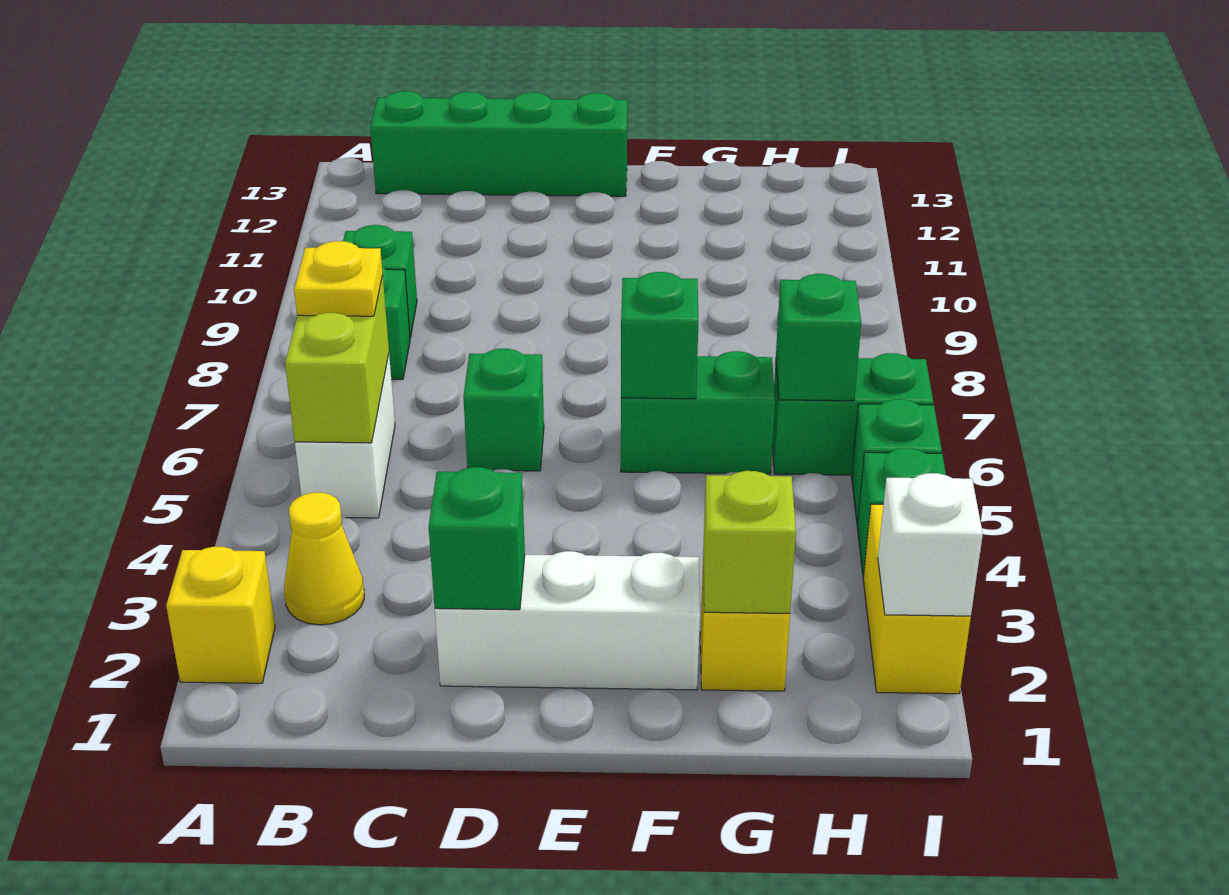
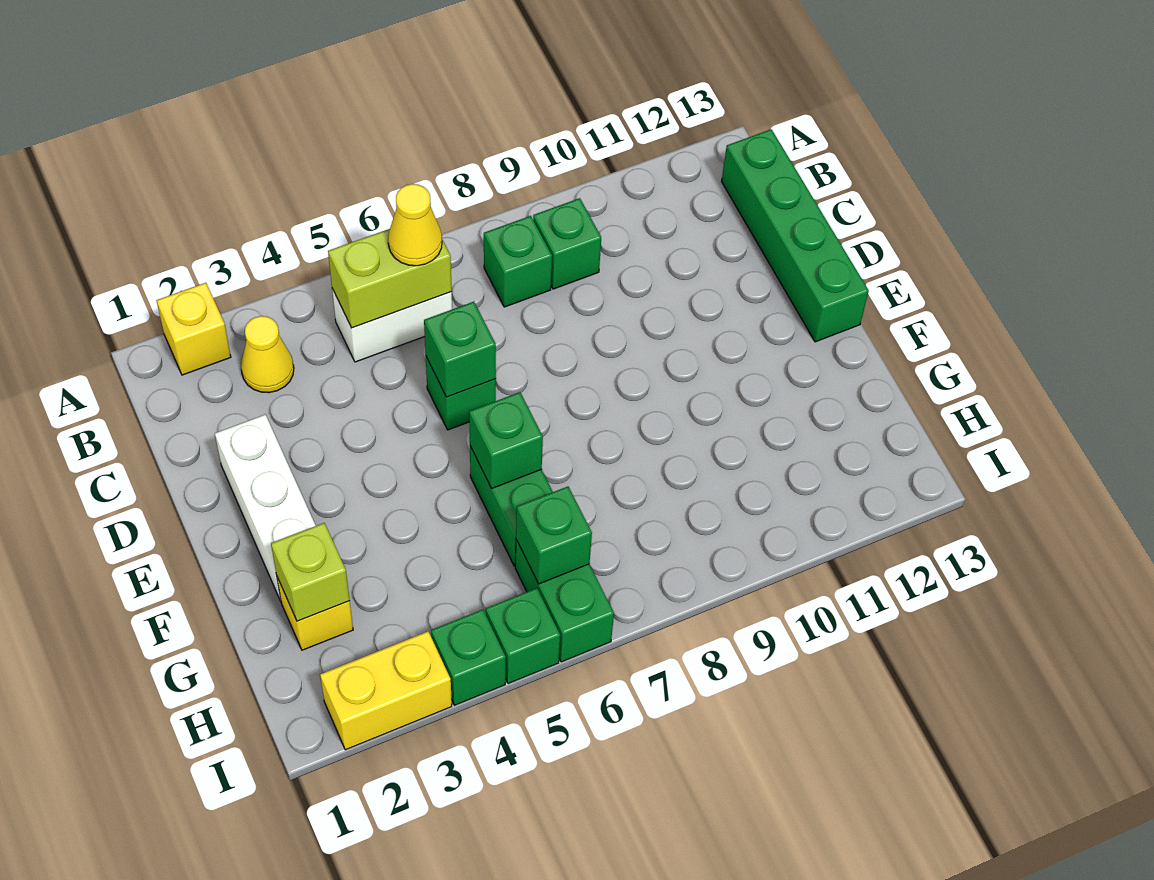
yellow plate B6 level 3 -> yellow cone B6 level 3
green brick D2 level 2 -> green brick D6 level 2
white brick I2 level 2 -> none

